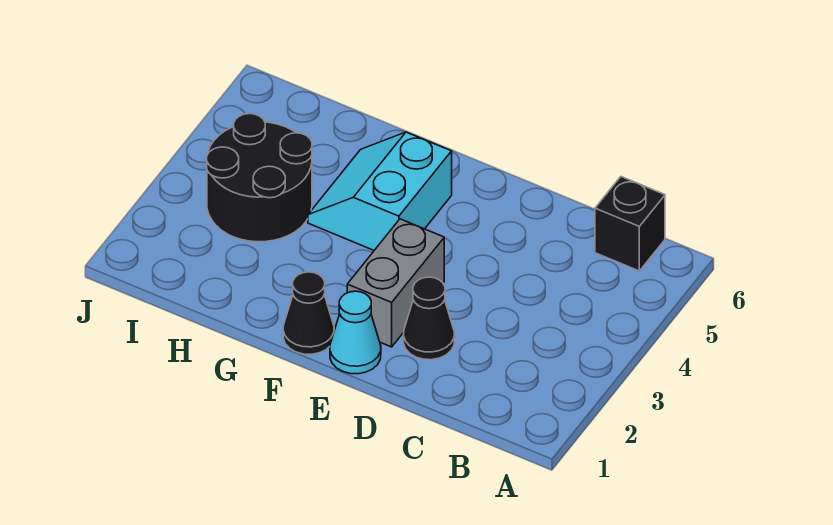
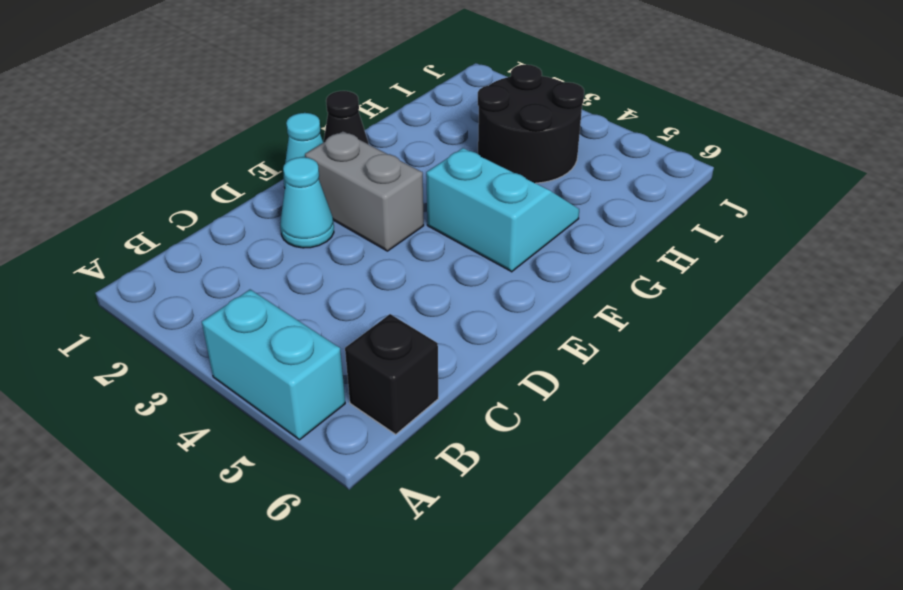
none -> cyan brick A4:A5 level 1
black cone D2 level 1 -> cyan cone D2 level 1

